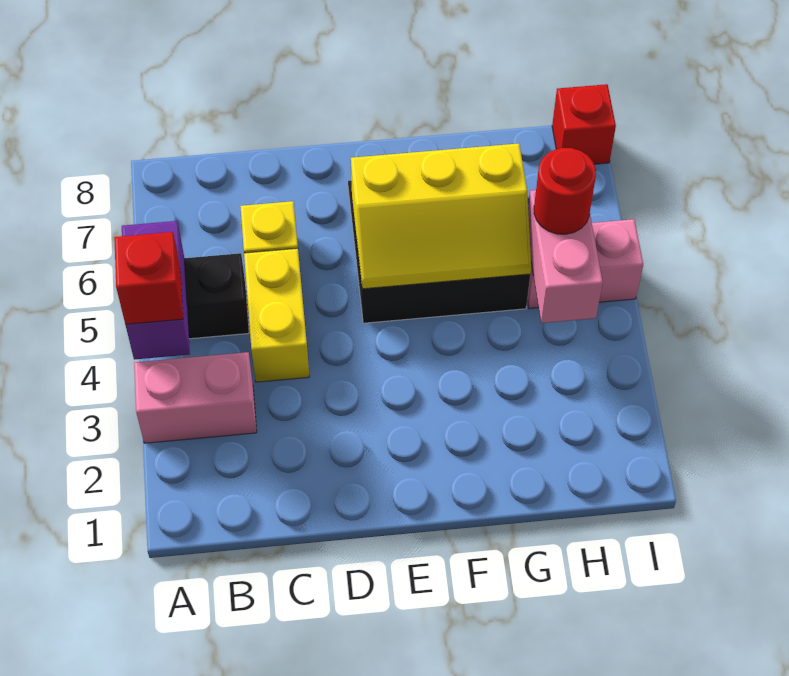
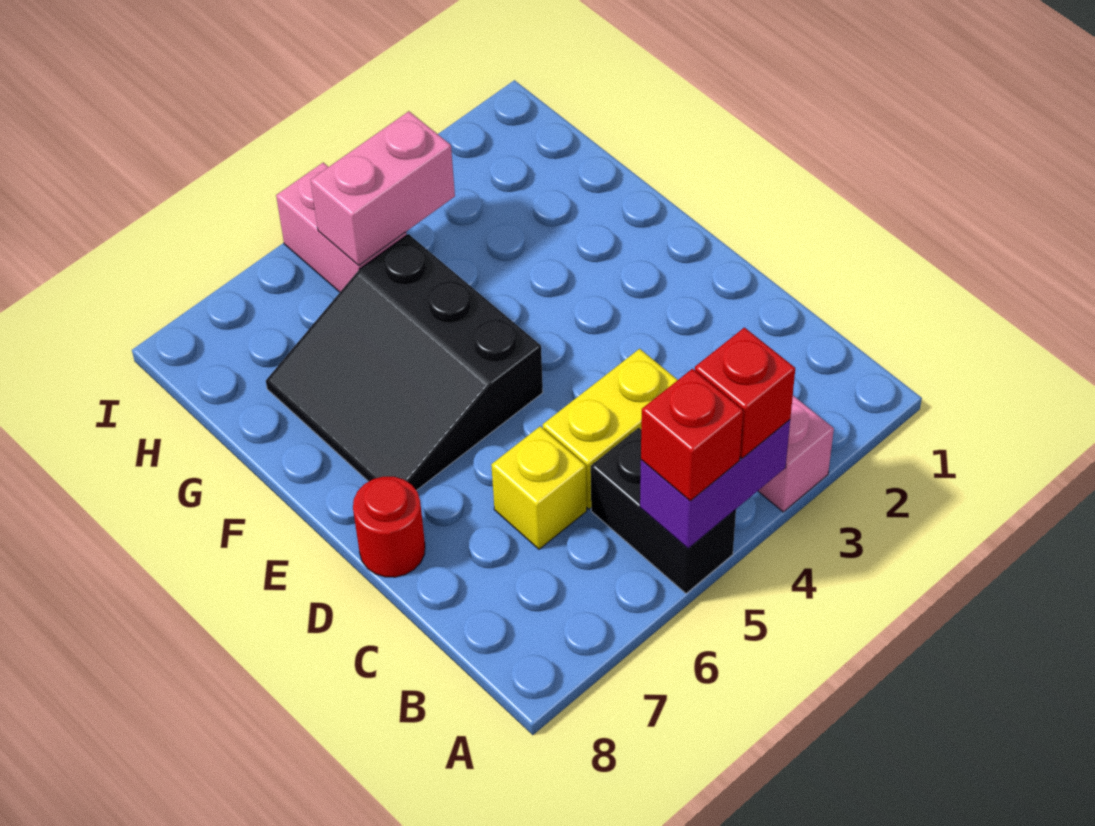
yellow slope E5:G6 level 2 top 6 -> none
red round brick H5 level 3 -> red round brick D8 level 1
red brick I8 level 1 -> red brick A5 level 3

